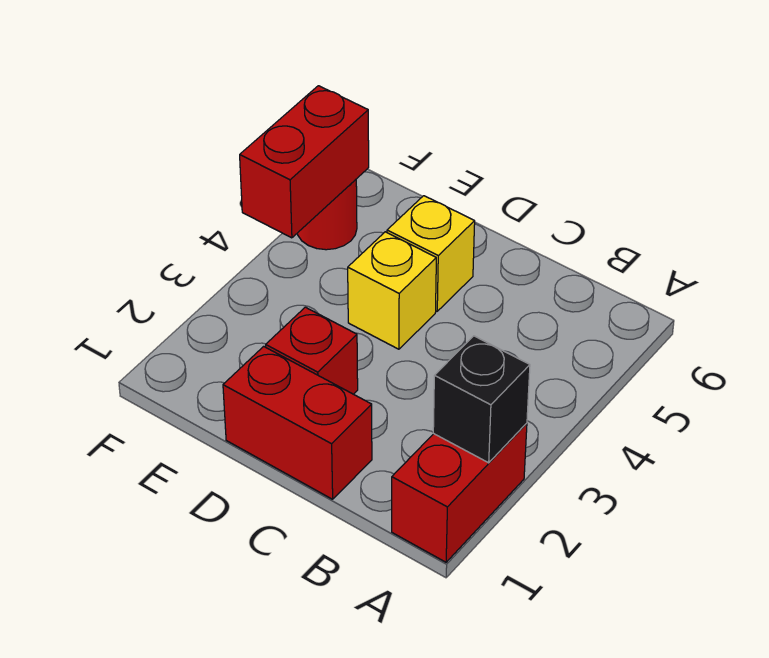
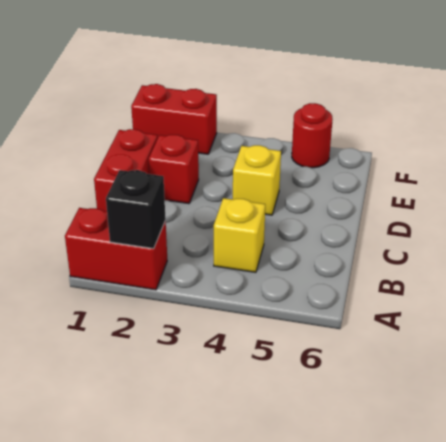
yellow brick D5 level 1 -> yellow brick B4 level 1
red brick F4:F5 level 2 -> red brick F1:F2 level 1

